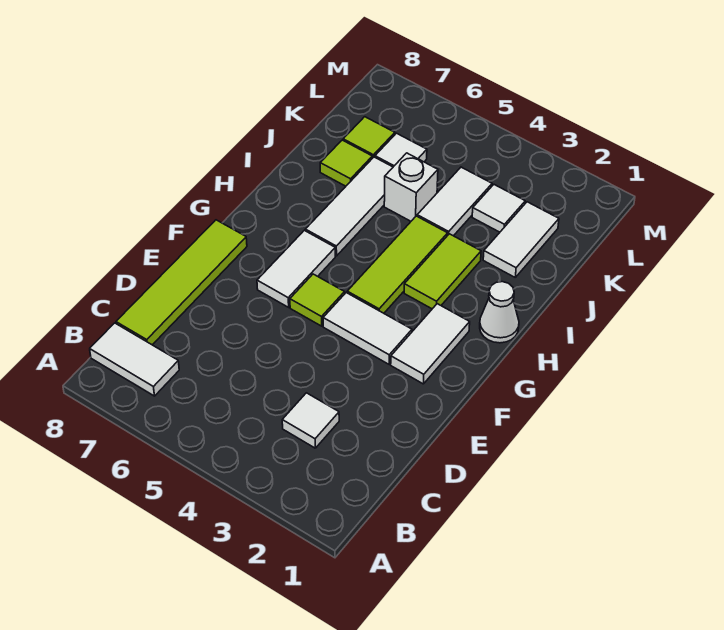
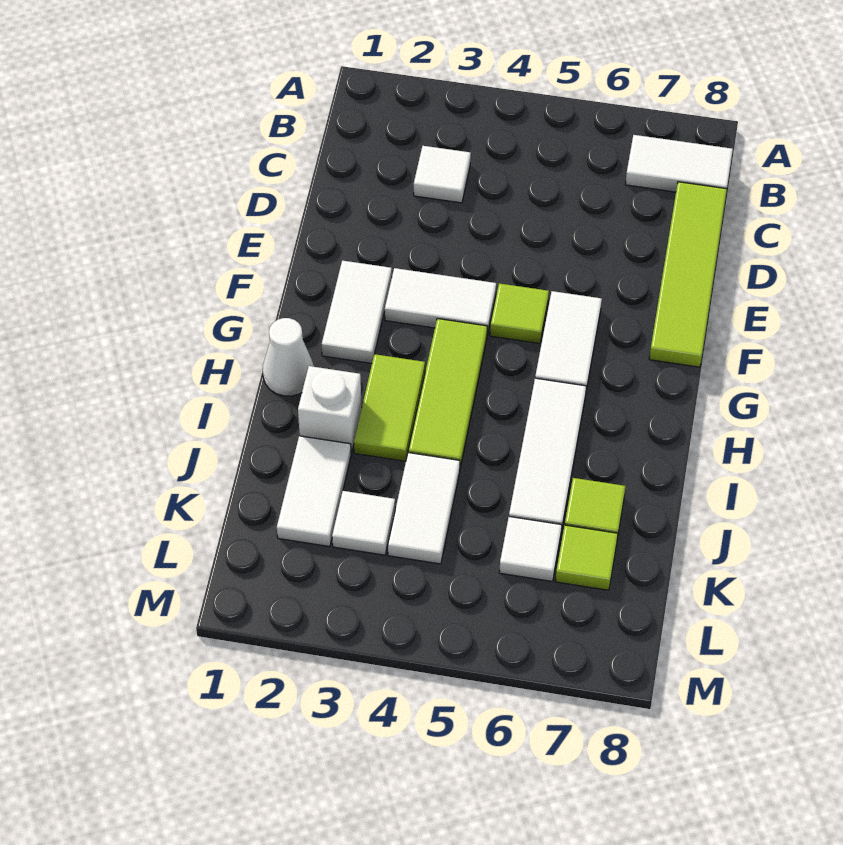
white brick J5 level 1 -> white brick I2 level 1

